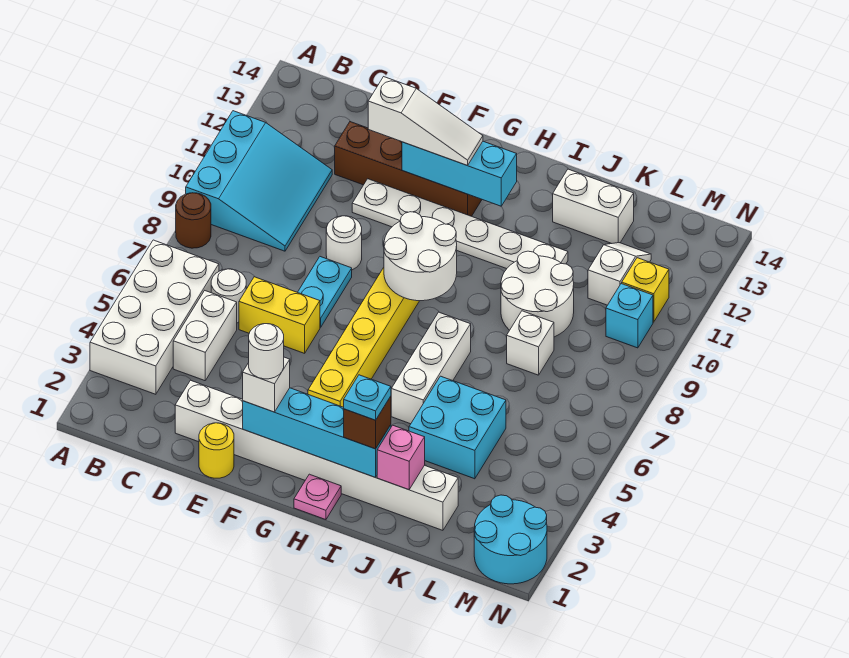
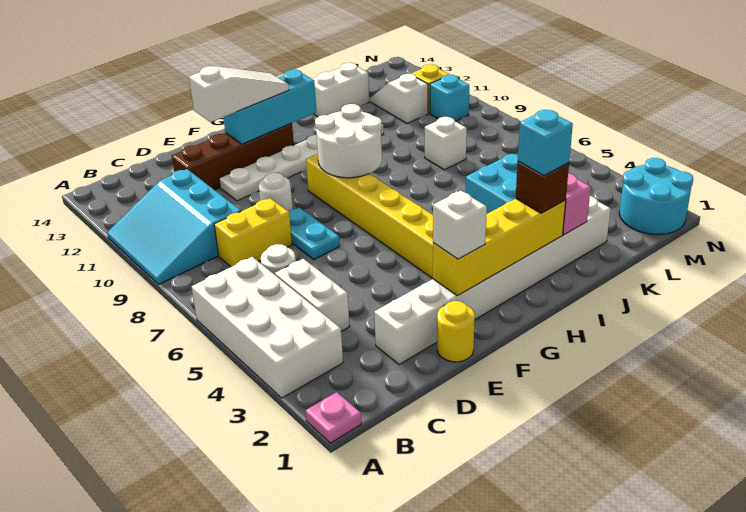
brown round brick A8 level 1 -> none
cyan slope A9:C11 level 1 top A -> cyan slope A9:C11 level 1 top C
yellow brick D6:E6 level 1 -> yellow brick C8:D8 level 1
cyan brick F2:I2 level 2 -> yellow brick F2:I2 level 2
white round brick F2 level 4 -> none
pink plate H1 level 1 -> pink plate A1 level 1
cyan plate I2 level 4 -> cyan brick I2 level 4
white brick I5:I7 level 1 -> none
white round brick J9:K10 level 1 -> none

